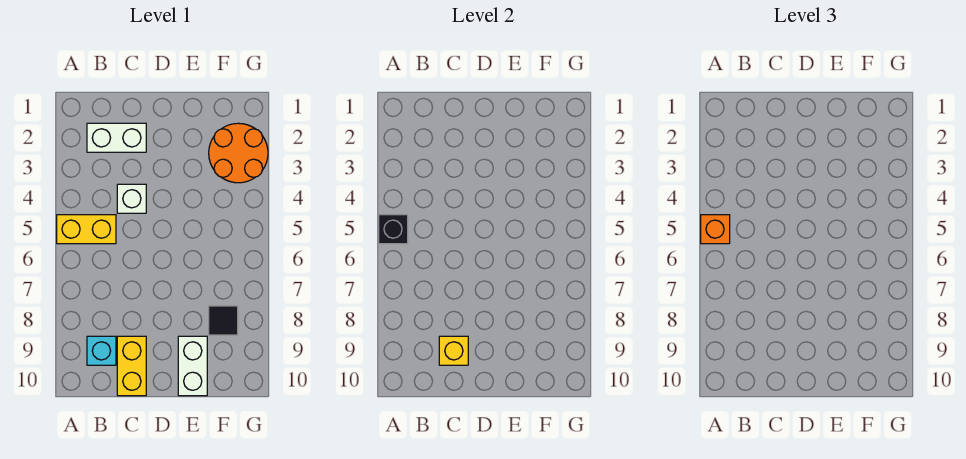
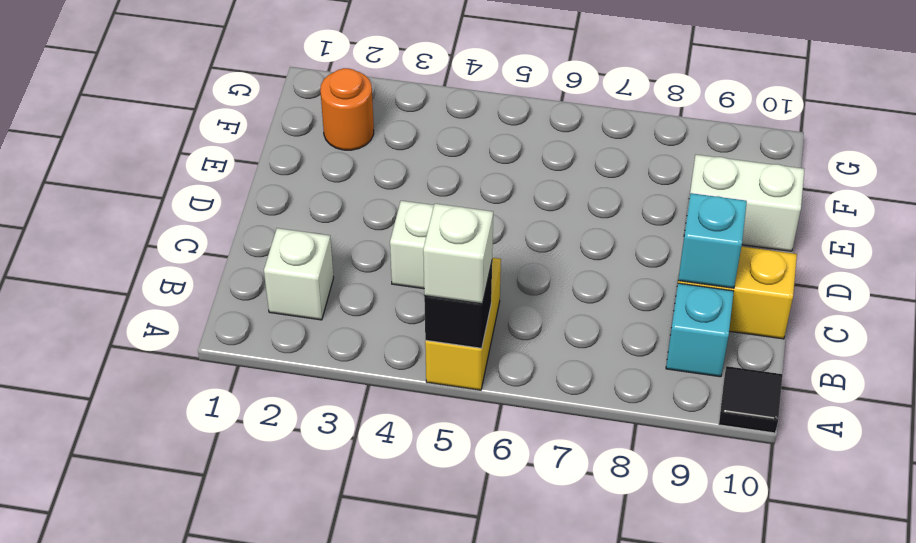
orange brick A5 level 3 -> white brick A5 level 3
white brick B2:C2 level 1 -> white brick B2 level 1
yellow brick C9 level 2 -> cyan brick C9 level 2
orange round brick F2:G3 level 1 -> orange round brick F2 level 1
black tile F8 level 1 -> black tile A10 level 1

